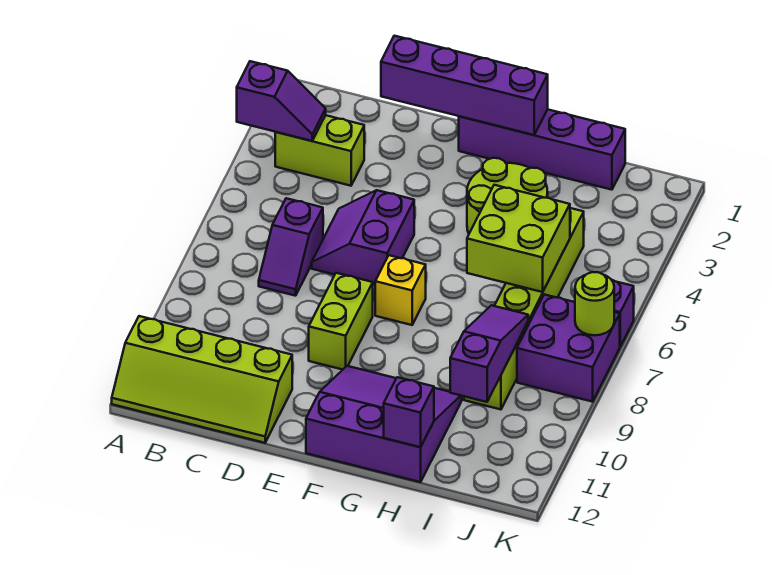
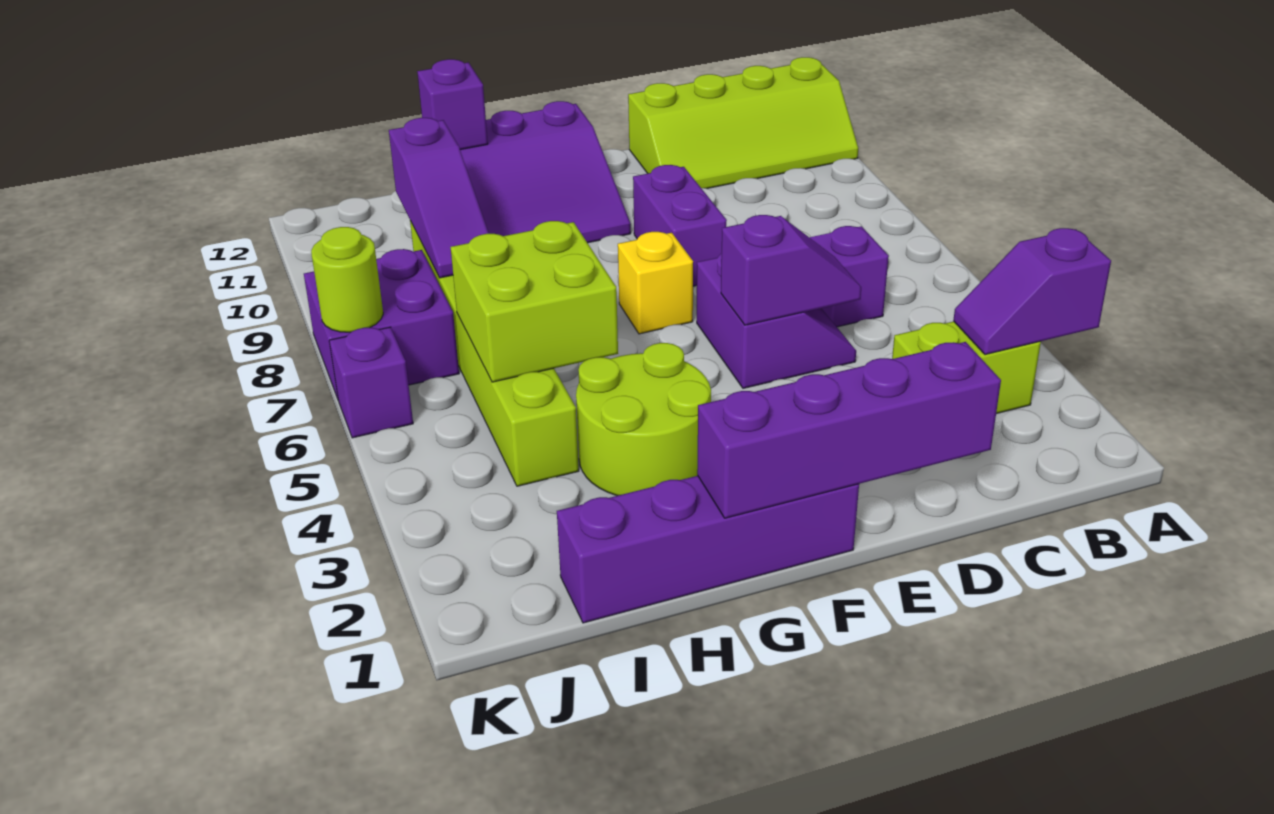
lime slope A11:D12 level 1 top 11 -> lime slope A11:D12 level 1 top 12
none -> purple slope D5:E5 level 2 top E
lime brick E8:E9 level 1 -> purple brick E8:E9 level 1

